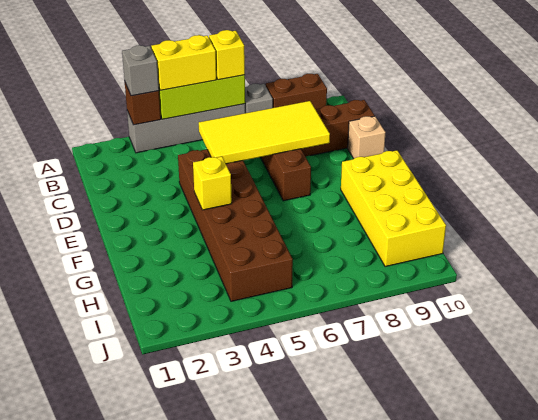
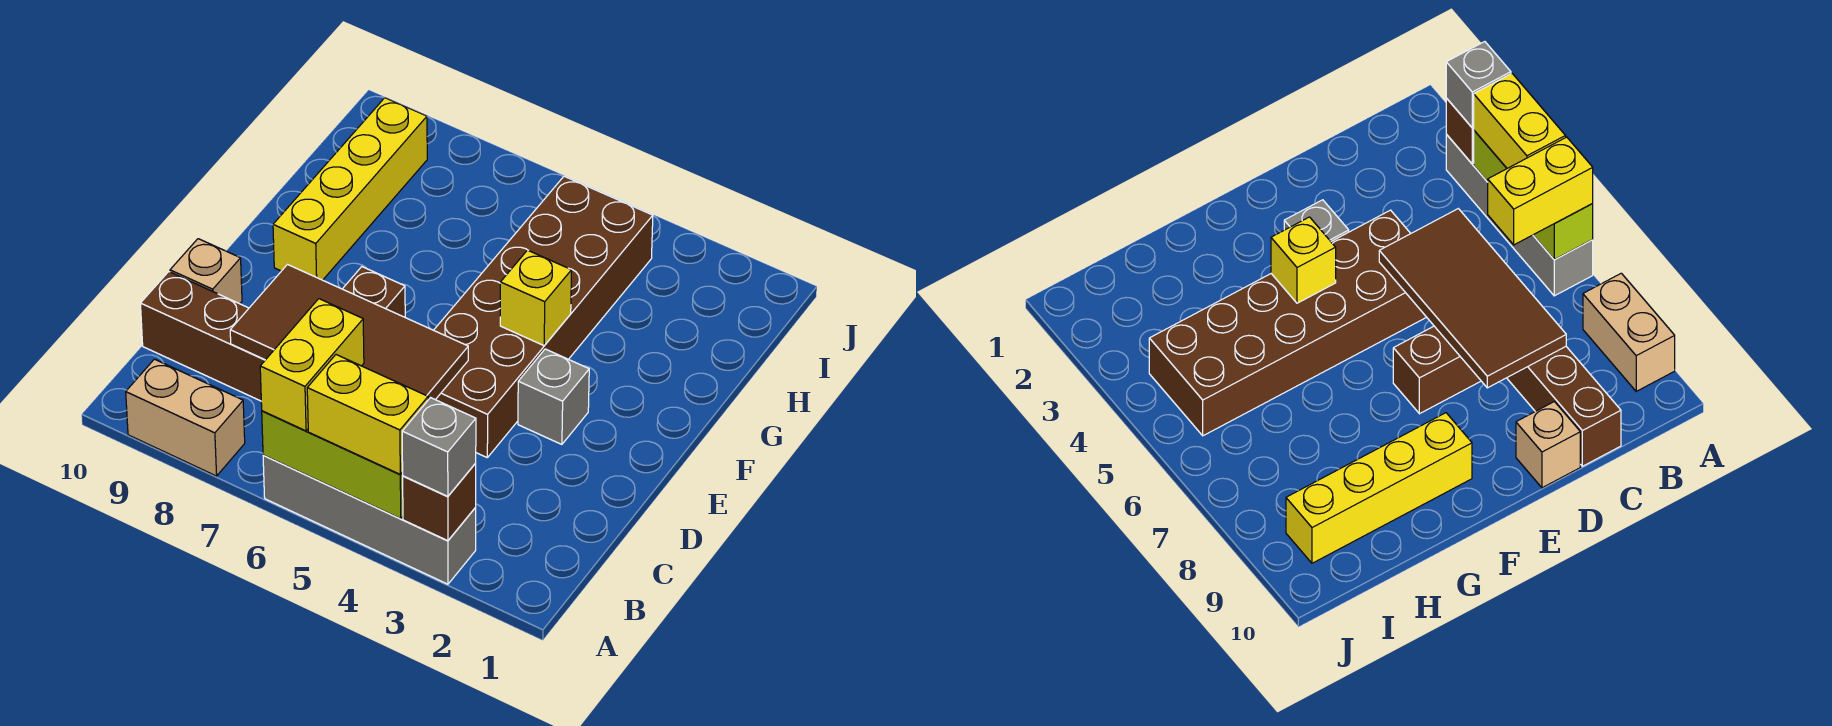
yellow brick A6 level 3 -> yellow brick A6:B6 level 3
grey brick A7 level 1 -> grey brick E3 level 1
brown brick A8:A9 level 1 -> tan brick A8:A9 level 1
yellow tile C5:D8 level 2 -> brown tile C5:D8 level 2
yellow brick F9:I10 level 1 -> yellow brick F9:I9 level 1

